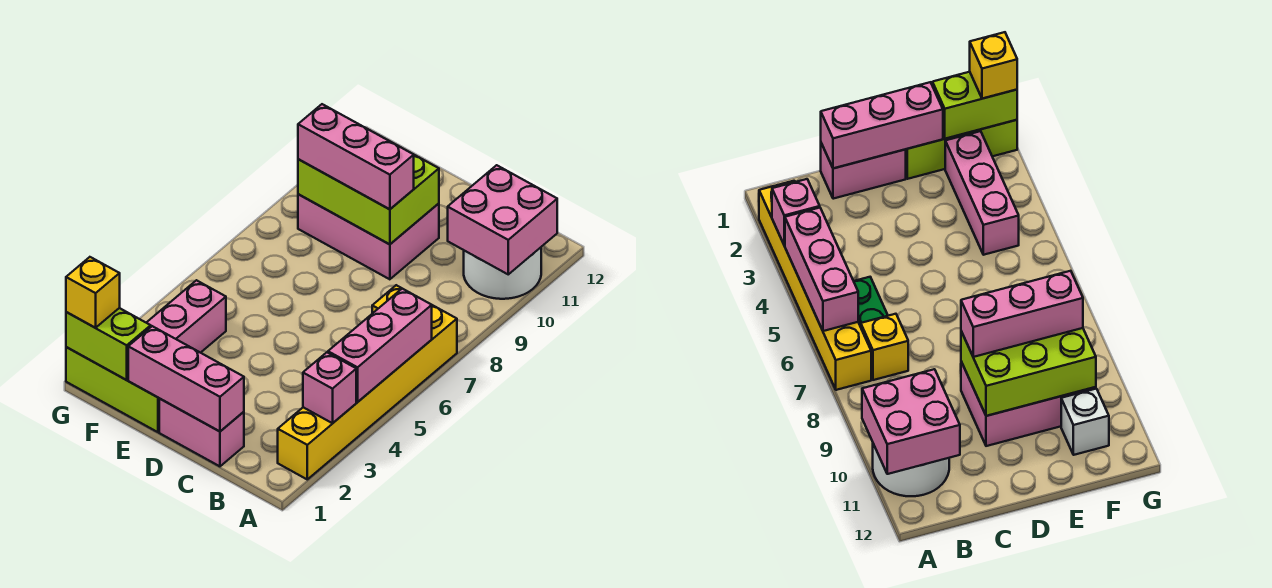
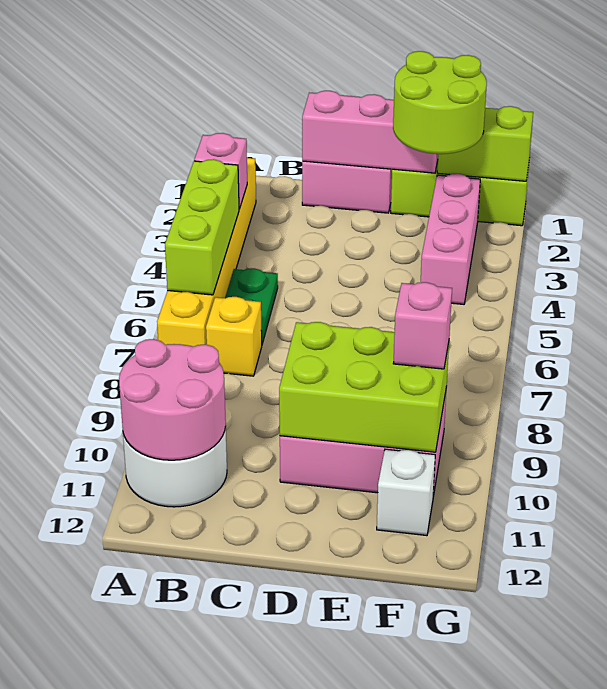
pink brick A4:A6 level 2 -> lime brick A4:A6 level 2
pink brick A10:B11 level 2 -> pink round brick A10:B11 level 2
pink brick D9:F9 level 3 -> pink brick F9 level 3
none -> lime round brick E1:F2 level 3
yellow brick G1 level 3 -> none

